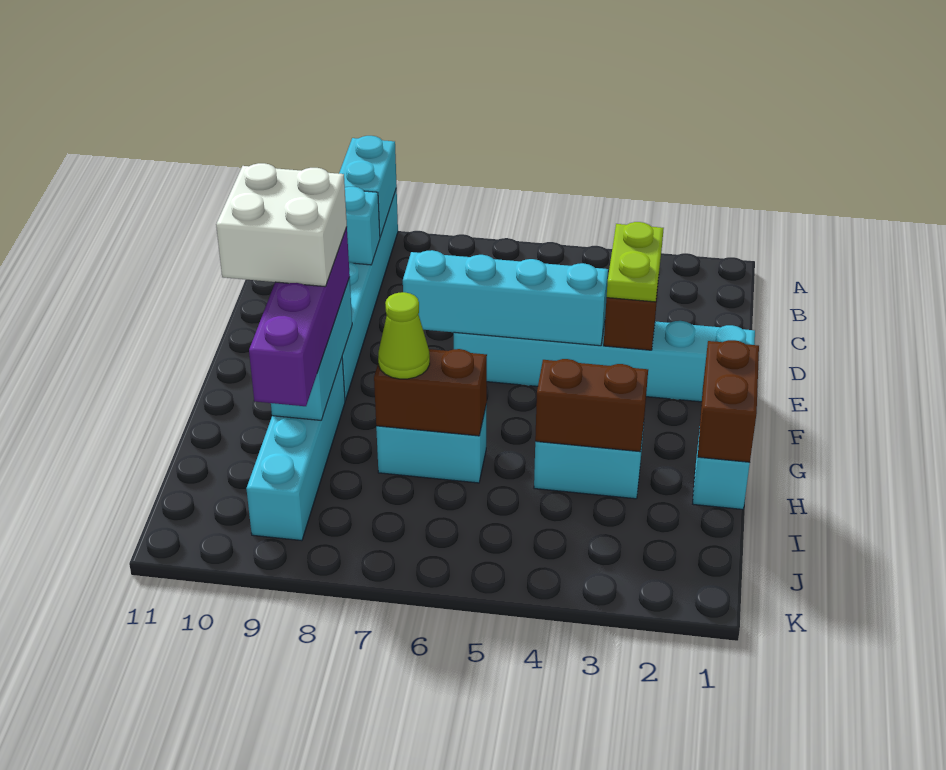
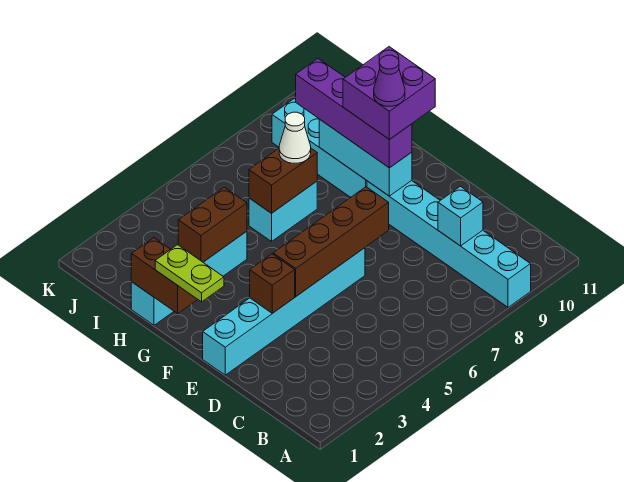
cyan brick A9:B9 level 2 -> none
lime plate D3:E3 level 3 -> lime plate F1:G1 level 3
cyan brick E4:E7 level 2 -> brown brick E4:E7 level 2
white brick F9:G10 level 4 -> purple brick F9:G10 level 4
none -> purple cone F9 level 5
lime cone H7 level 3 -> white cone H7 level 3

